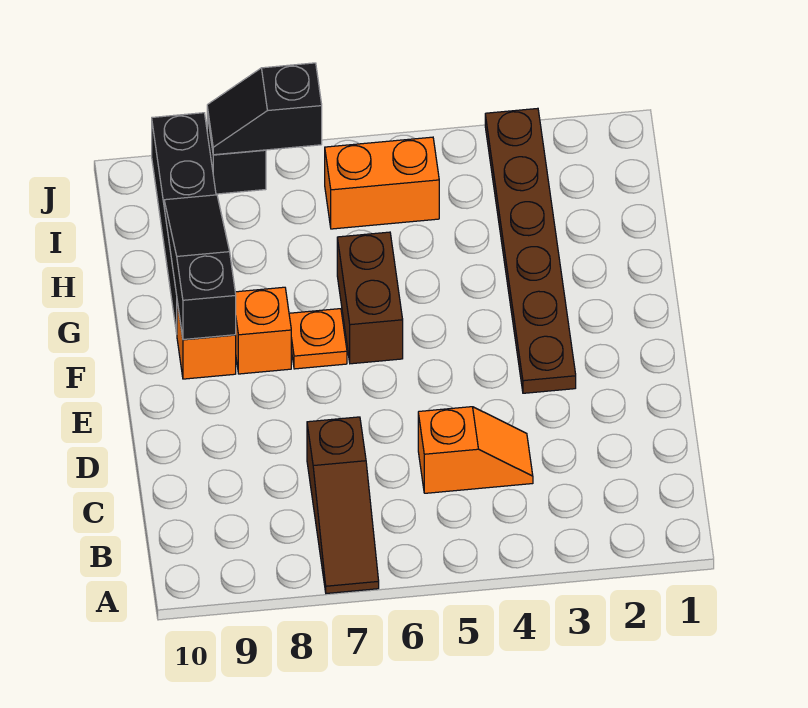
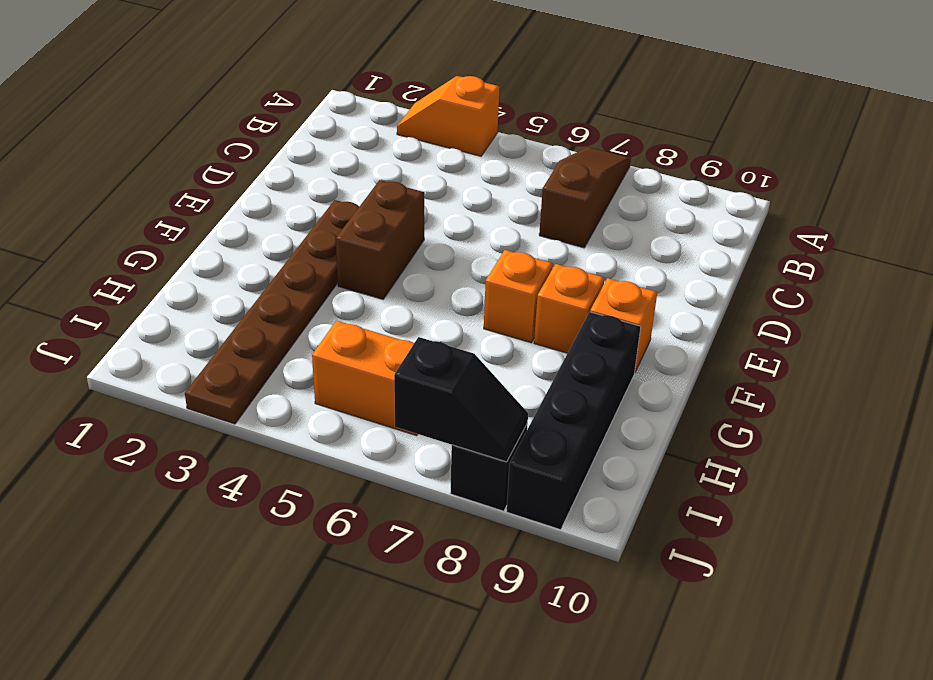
orange slope C4:C5 level 1 top 5 -> orange slope A3:A4 level 1 top 4
brown brick F6:G6 level 1 -> brown brick E4:F4 level 1
orange plate F7 level 1 -> orange brick F7 level 1
black slope F9:H9 level 2 top F -> none

